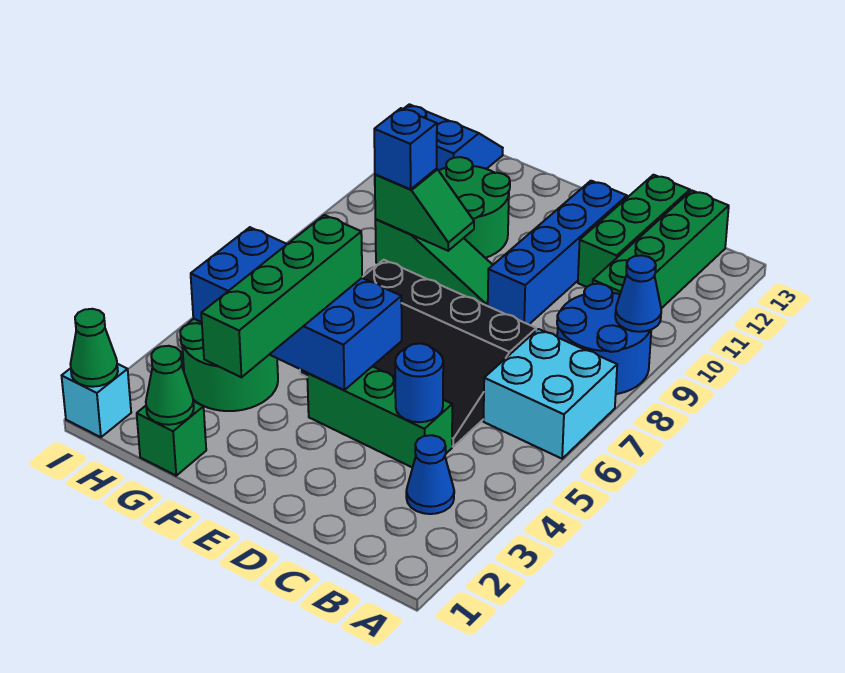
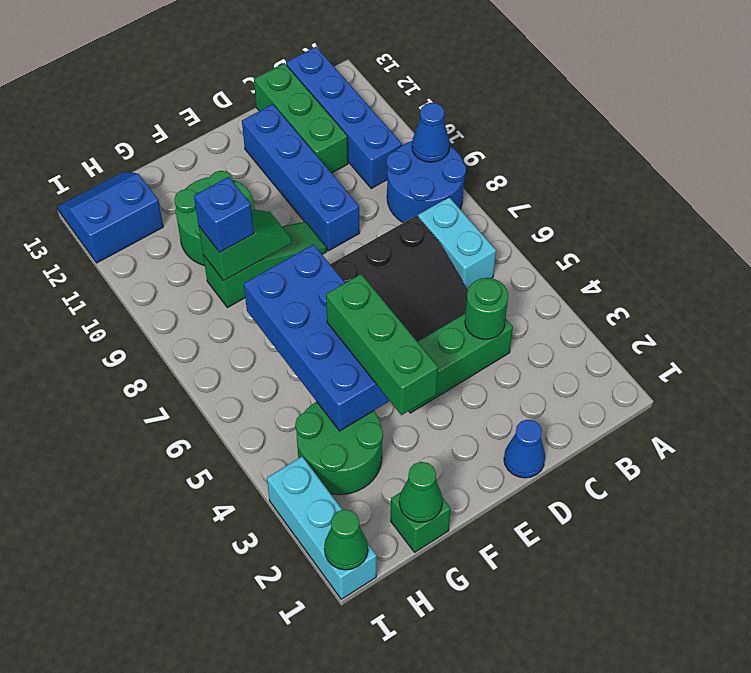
cyan brick A6:B7 level 1 -> cyan brick B6:B7 level 1
blue cone B3 level 1 -> blue cone D1 level 1
green brick B10:B13 level 1 -> blue brick B10:B13 level 1
blue round brick C4 level 2 -> green round brick C4 level 2
blue brick E4:H5 level 2 -> blue brick F4:G7 level 2
green brick F2:F5 level 3 -> green brick F3:F5 level 3
cyan brick I1 level 1 -> cyan brick I1:I3 level 1

